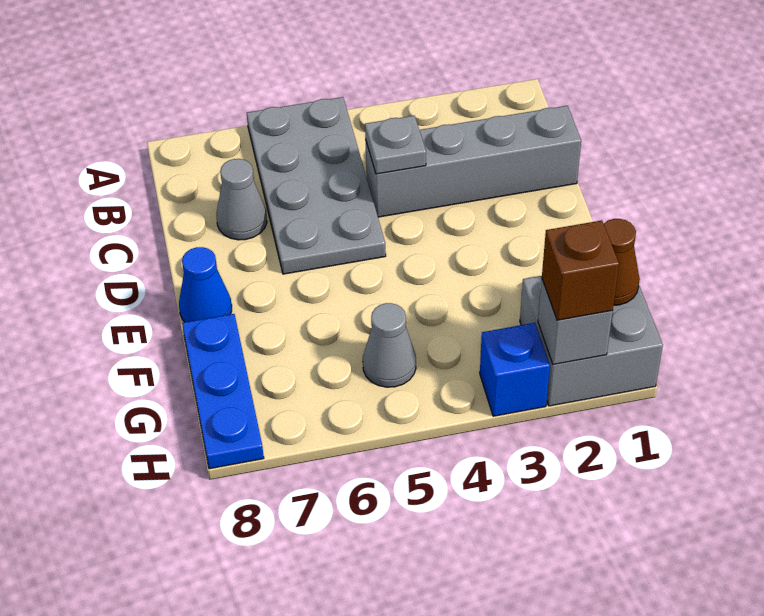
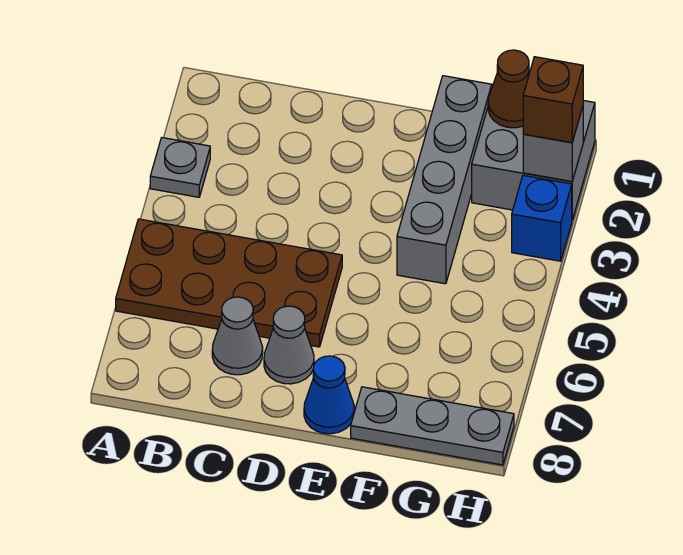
grey plate A5:D6 level 1 -> brown plate A5:D6 level 1
grey brick C1:C4 level 1 -> grey brick F1:F4 level 1
grey plate C4 level 2 -> grey plate A3 level 1
blue plate F8:H8 level 1 -> grey plate F8:H8 level 1
grey cone G5 level 1 -> grey cone D7 level 1

